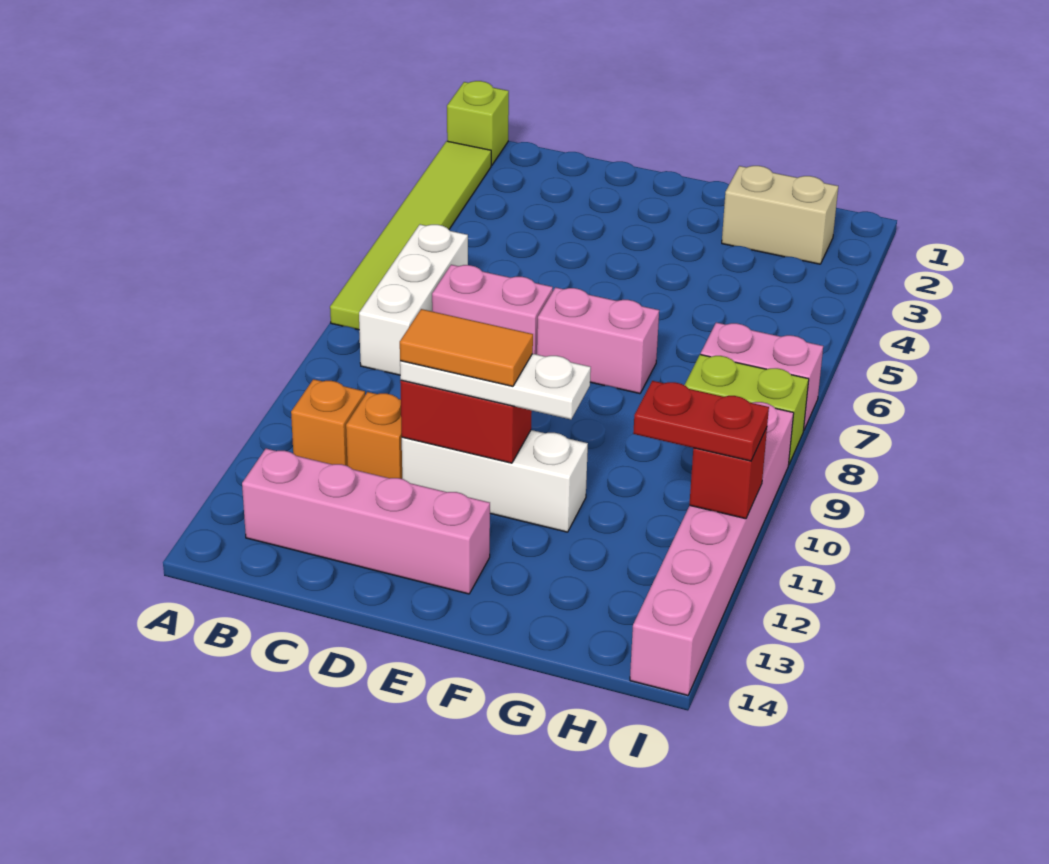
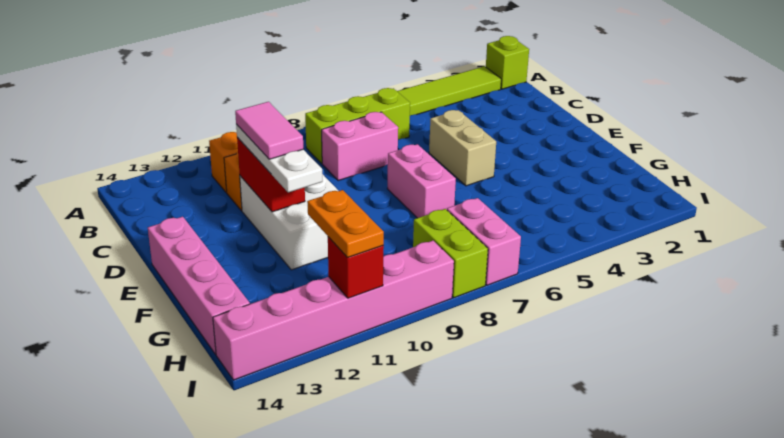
white brick B6:B8 level 1 -> lime brick B6:B8 level 1
pink brick B13:E13 level 1 -> pink brick E14:H14 level 1
pink brick C7:D7 level 1 -> pink brick C7:C8 level 1
white brick D11:F11 level 1 -> white brick D10:F11 level 1
orange tile D11:E11 level 4 -> pink tile D11:E11 level 4
tan brick G2:H2 level 1 -> tan brick D5:E5 level 1
red plate H11:I11 level 3 -> orange plate H11:I11 level 3

